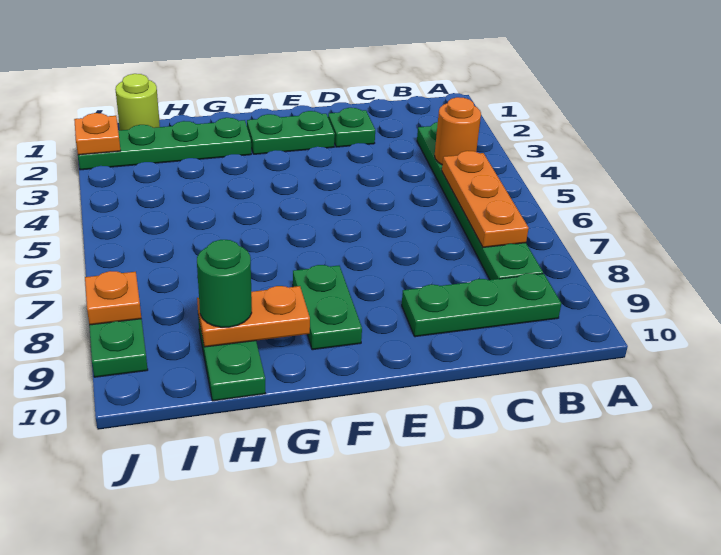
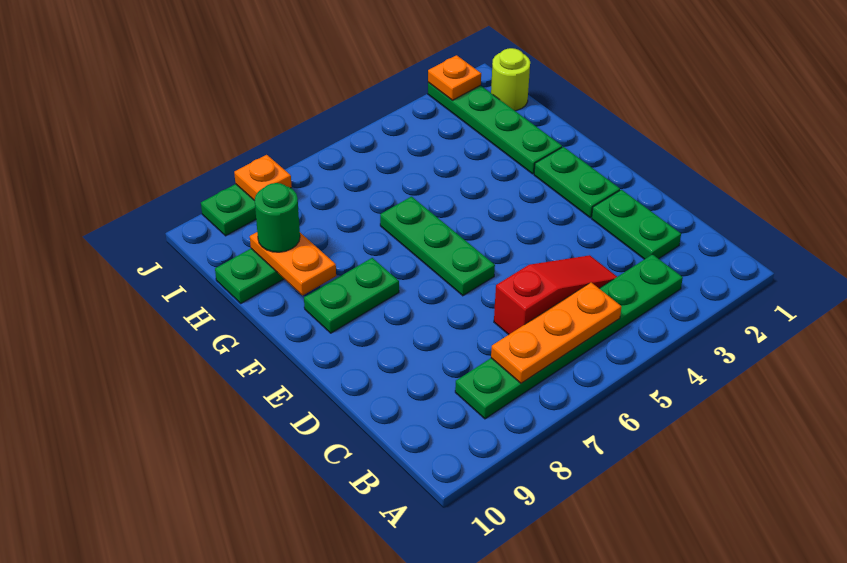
orange round brick B4 level 2 -> none
green plate B9:D9 level 1 -> green plate E6:G6 level 1
none -> red slope C4:C6 level 1 top 6
green plate D2 level 1 -> green plate C2:D2 level 1

